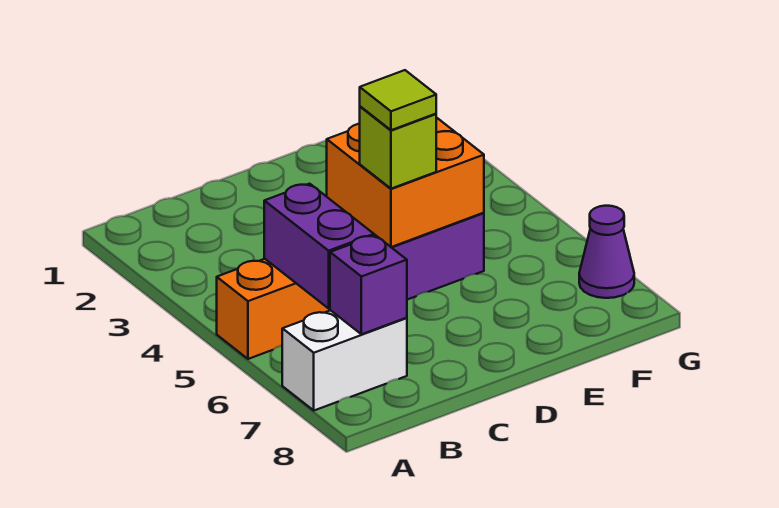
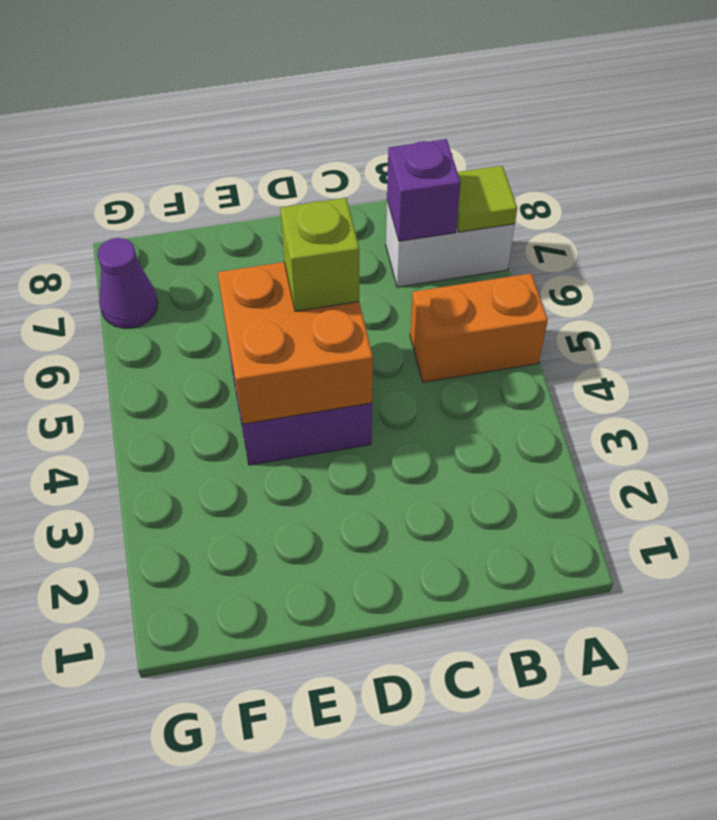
purple brick B5:B6 level 2 -> none
lime tile D5 level 4 -> lime tile A7 level 2

